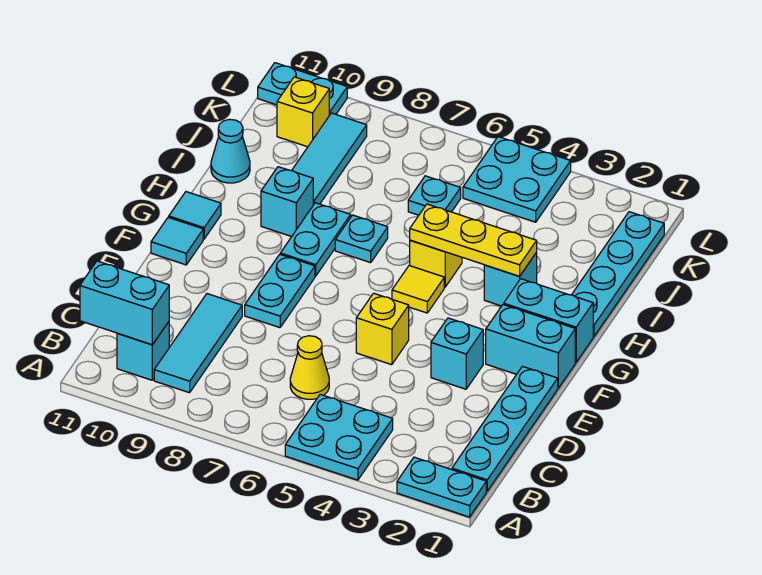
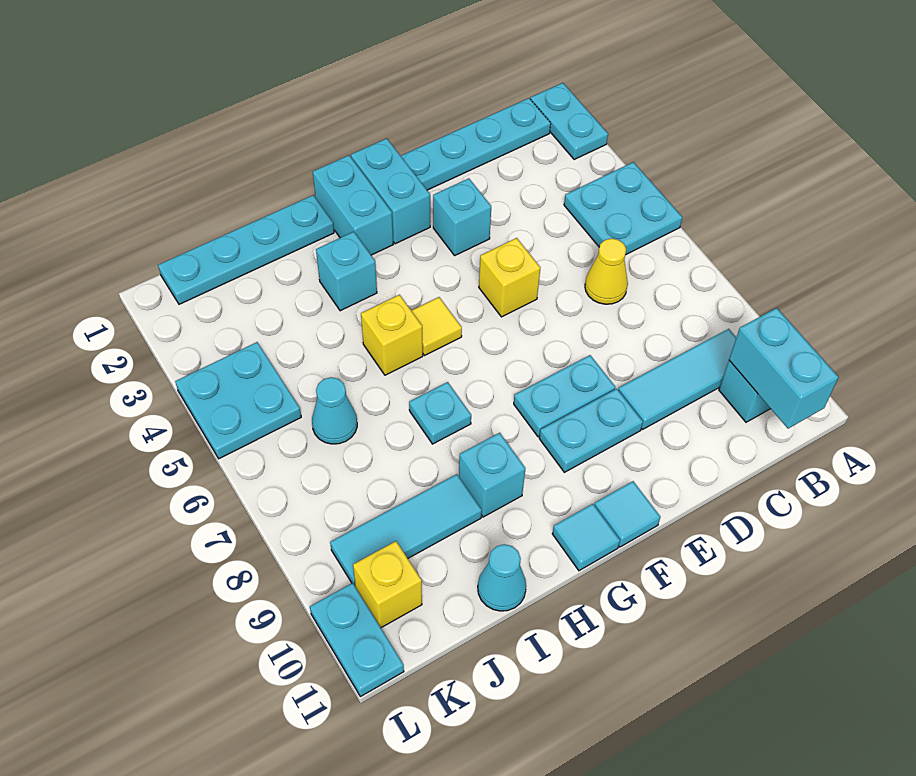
cyan plate G8:H8 level 1 -> cyan plate E9:F9 level 1
yellow plate H3:H5 level 2 -> none
cyan plate J6 level 1 -> cyan cone J6 level 1

